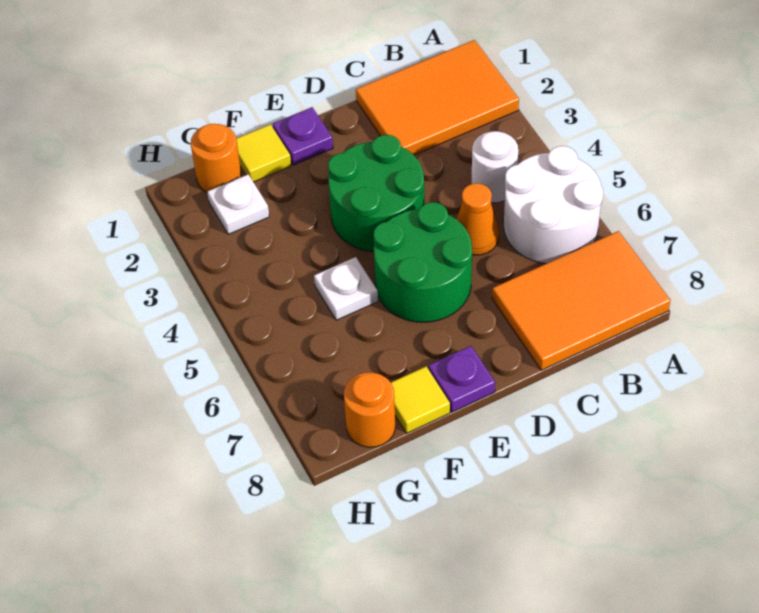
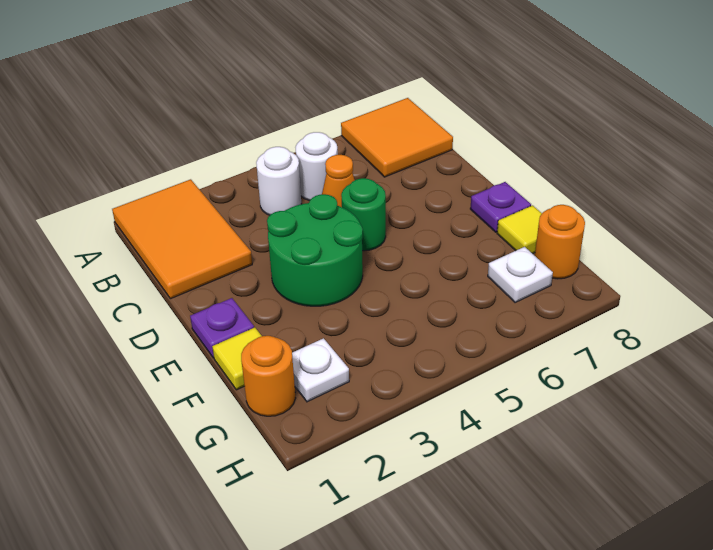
white round brick A5:B6 level 1 -> white round brick B5 level 1
orange tile A7:C8 level 1 -> orange tile A7:B8 level 1
green round brick D5:E6 level 1 -> green round brick D5 level 1
white plate F5 level 1 -> white plate G7 level 1

